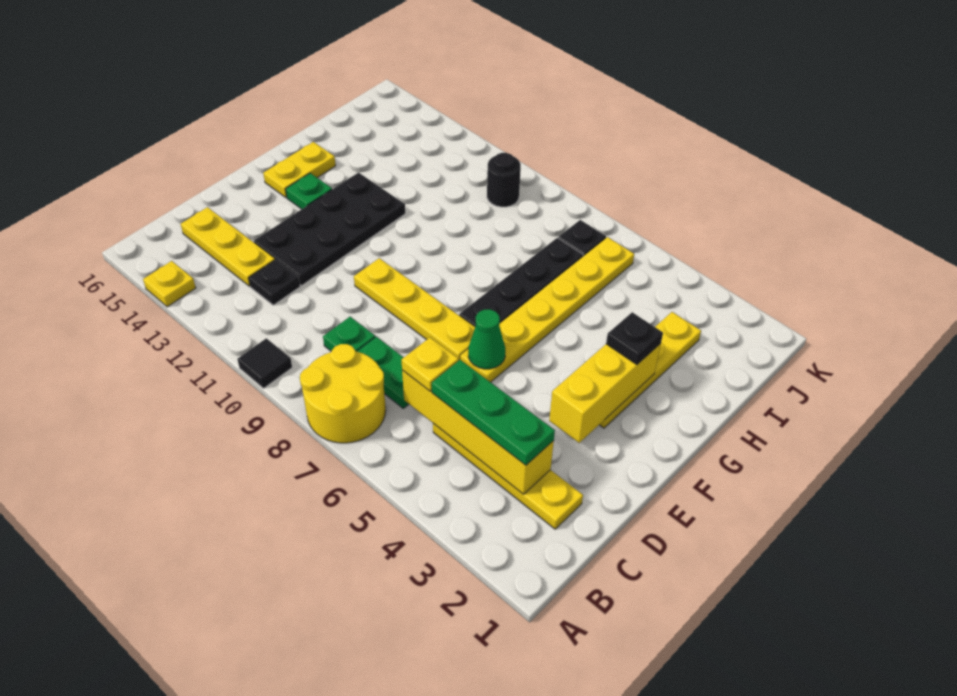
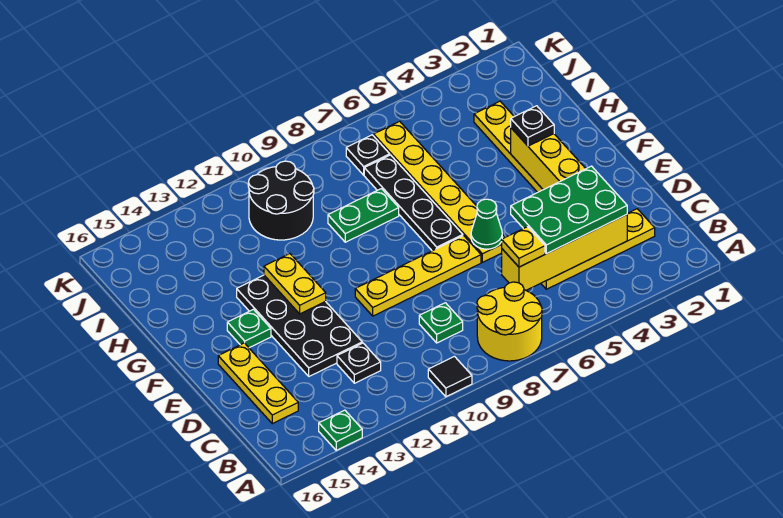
yellow plate A14 level 1 -> green plate A14 level 1
green plate C3:C5 level 3 -> green plate C3:D5 level 3
green plate C7:C8 level 1 -> green plate H8:H9 level 1
yellow plate C13:C15 level 1 -> yellow plate C15:E15 level 1
yellow plate F15:G15 level 1 -> yellow plate F12:G12 level 2
black round brick J10 level 1 -> black round brick I10:J11 level 1

